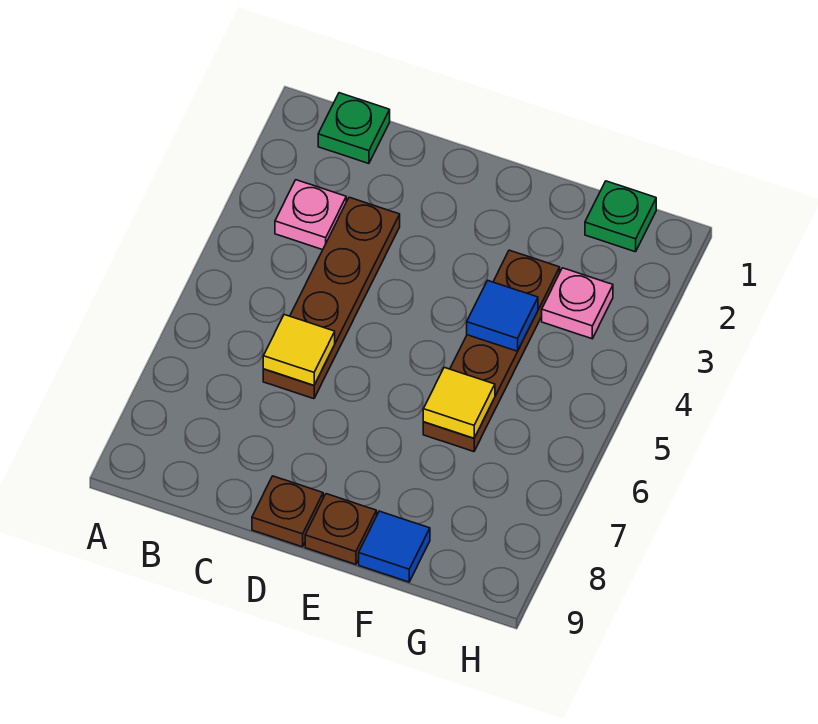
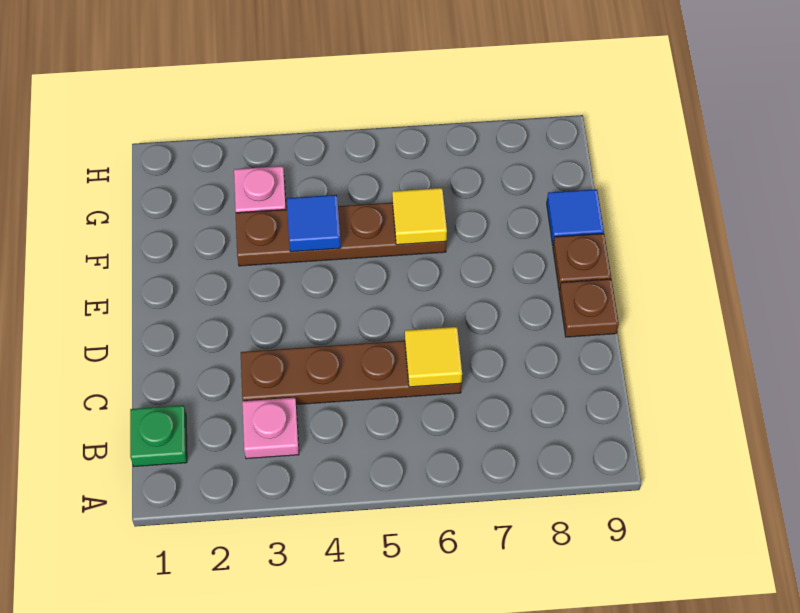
green plate G1 level 1 -> none

